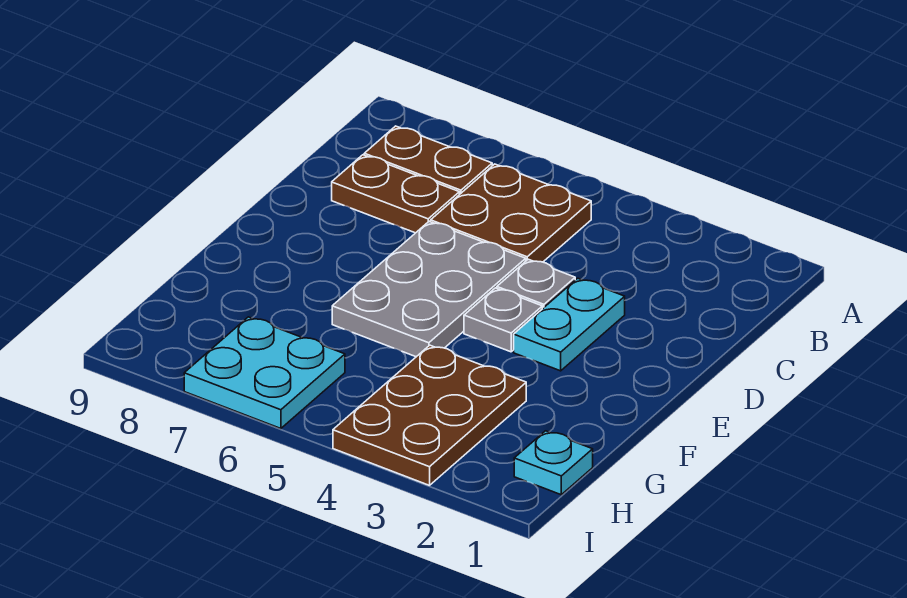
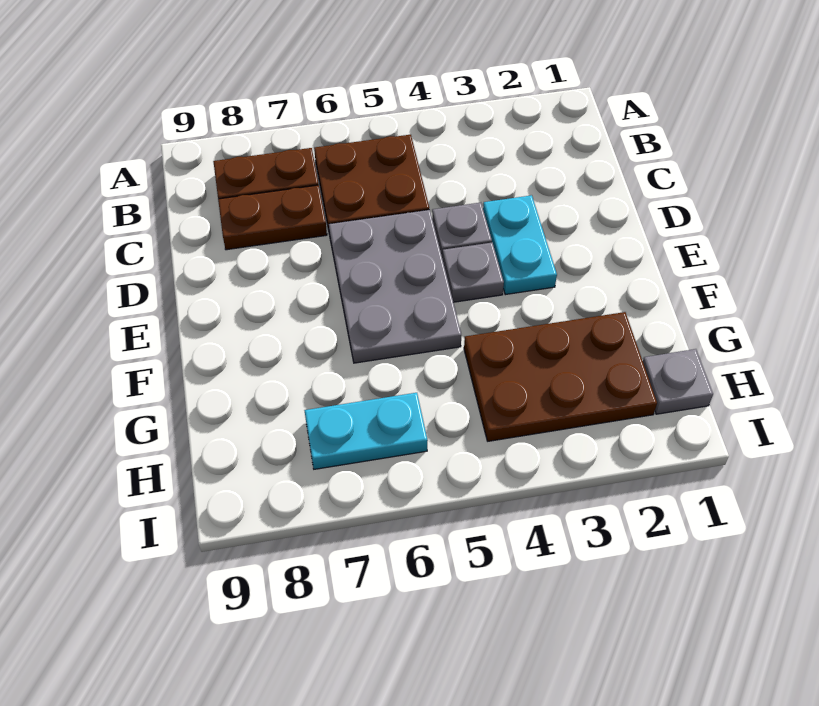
brown plate G3:I4 level 1 -> brown plate G2:H4 level 1
cyan plate H1 level 1 -> grey plate H1 level 1
cyan plate H6:I7 level 1 -> cyan plate H6:H7 level 1

